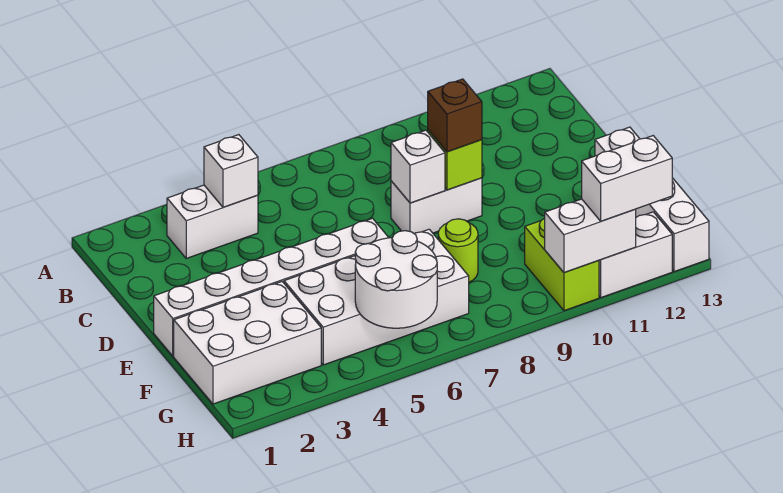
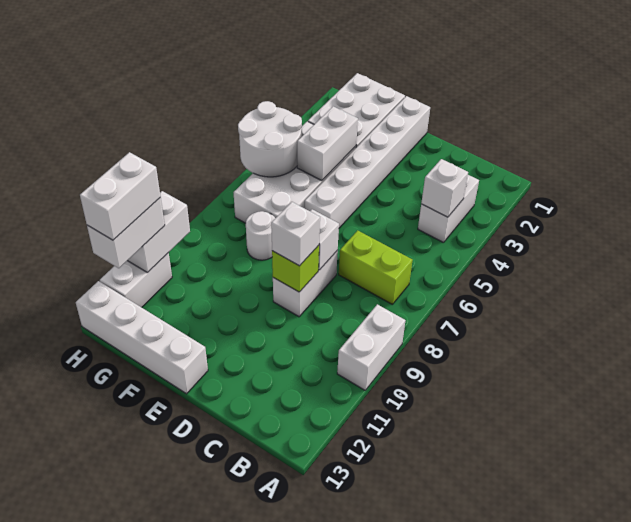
none -> white brick A9:A10 level 1
brown brick D9 level 3 -> white brick D9 level 3
none -> white brick F4:F5 level 2
lime round brick F8 level 1 -> white round brick F8 level 1
lime brick G10:H10 level 1 -> lime brick B7:C7 level 1
none -> white brick H11:H12 level 4

